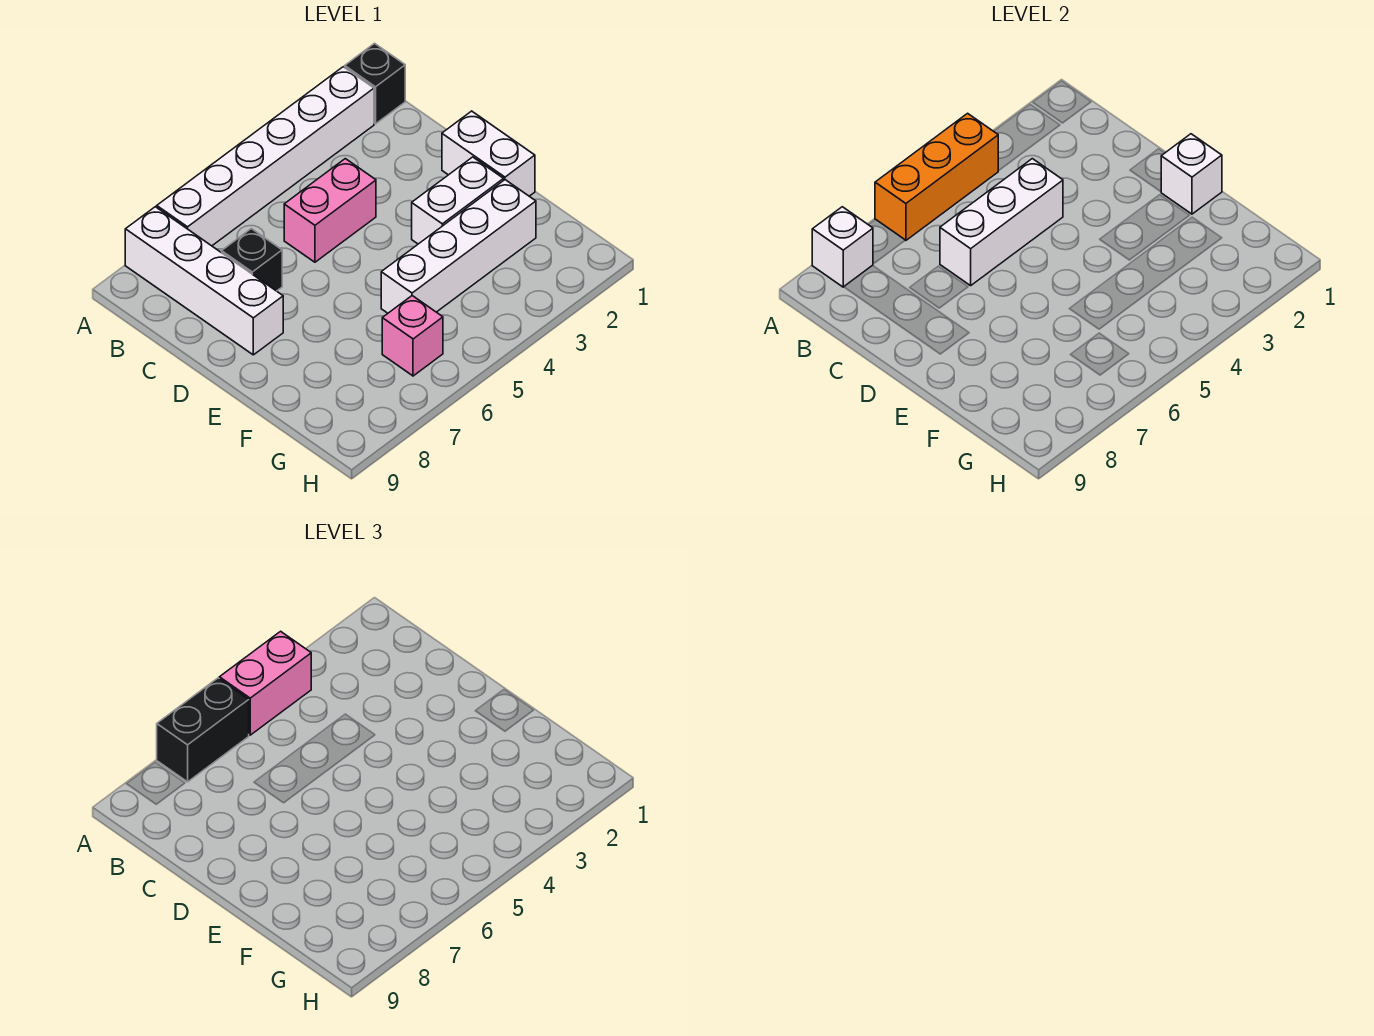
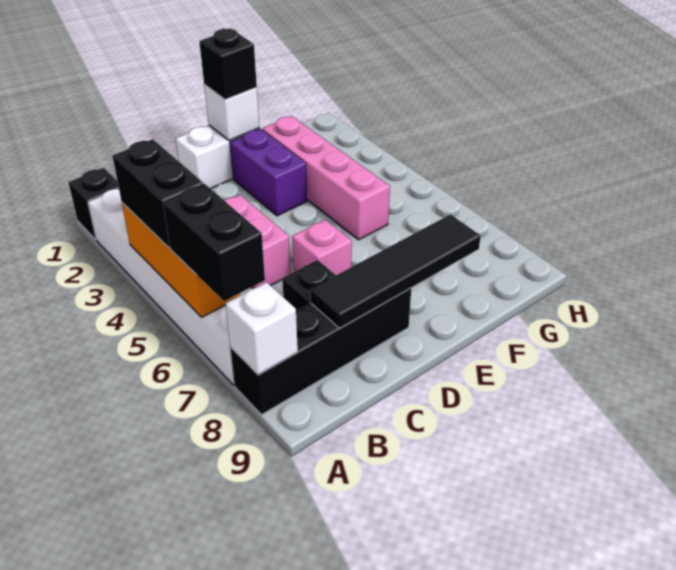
pink brick A4:A5 level 3 -> black brick A4:A5 level 3
white brick A8:D8 level 1 -> black brick A8:D8 level 1
white brick C4:C6 level 2 -> none
none -> black tile C8:F8 level 2
none -> black brick E1 level 3
white brick E2:E3 level 1 -> purple brick E2:E3 level 1
white brick F2:F5 level 1 -> pink brick F2:F5 level 1
pink brick G6 level 1 -> pink brick D6 level 1

